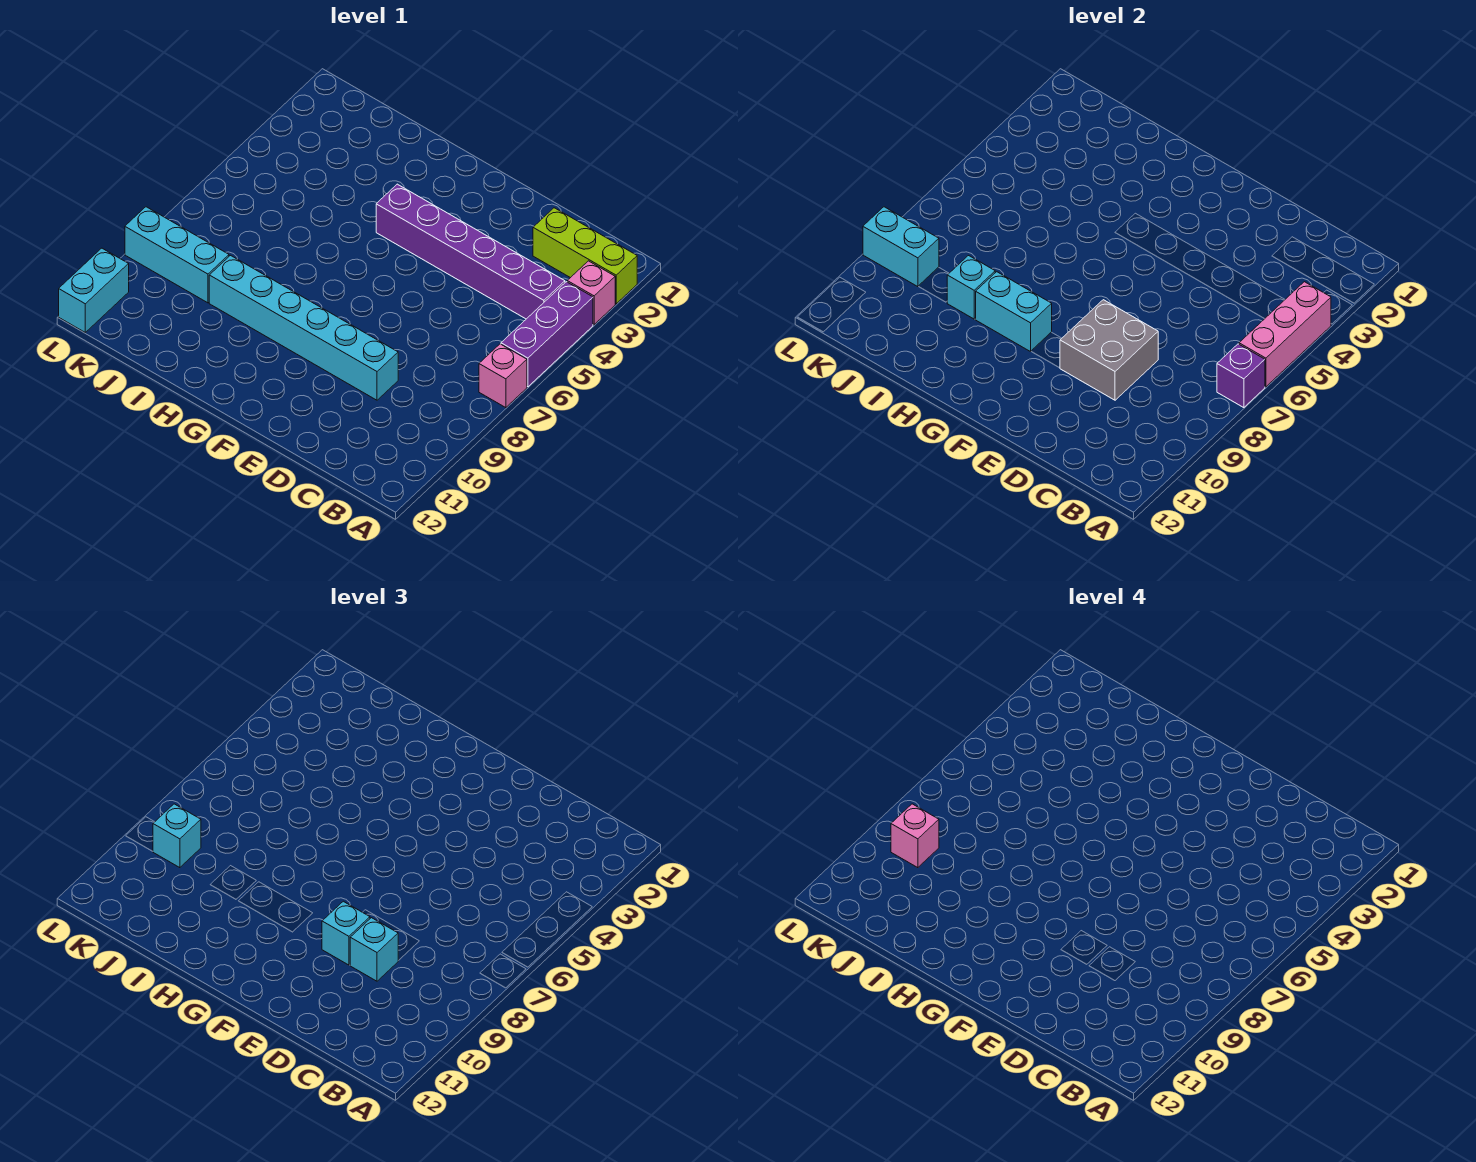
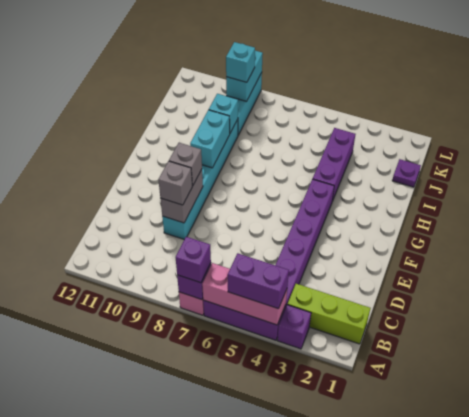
lime brick A2:C2 level 1 -> lime brick B1:B3 level 1
pink brick A3 level 1 -> purple brick A3 level 1
none -> purple brick A4:A5 level 3
none -> purple brick A7 level 3
grey brick D8:E9 level 2 -> grey brick D9:E9 level 2
cyan brick D9 level 3 -> grey brick D9 level 3
cyan brick E9 level 3 -> grey brick E9 level 3
none -> purple brick H4:J4 level 1
none -> purple plate J1 level 1
pink brick K9 level 4 -> none
cyan brick L11:L12 level 1 -> none

